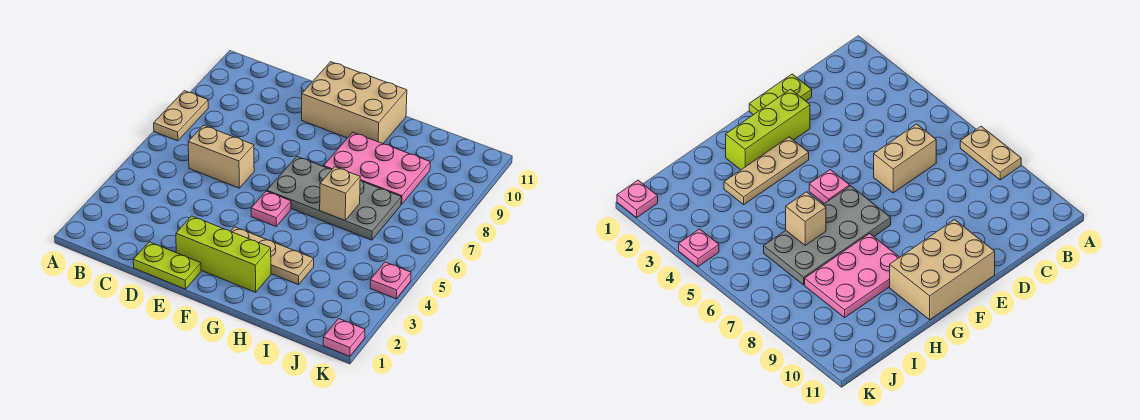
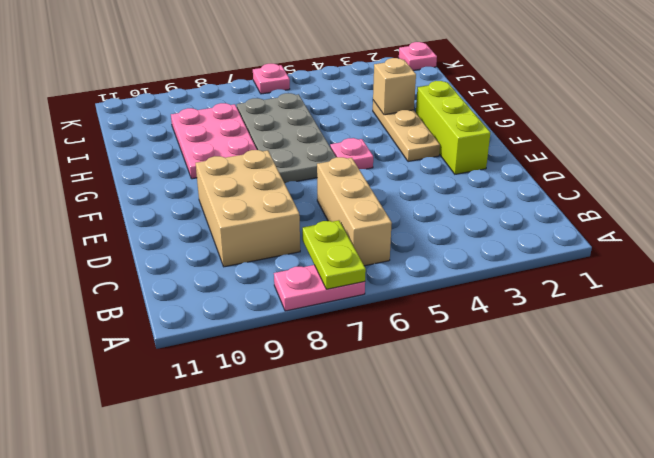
tan plate A7:A8 level 1 -> pink plate A7:A8 level 1
tan brick C6:D6 level 1 -> tan brick B6:D6 level 1
lime plate D1:E1 level 1 -> lime plate A7:B7 level 2
tan brick E10:G11 level 1 -> tan brick C8:E9 level 1
tan brick H6 level 2 -> tan brick H3 level 2
pink plate K4 level 1 -> pink plate K6 level 1

